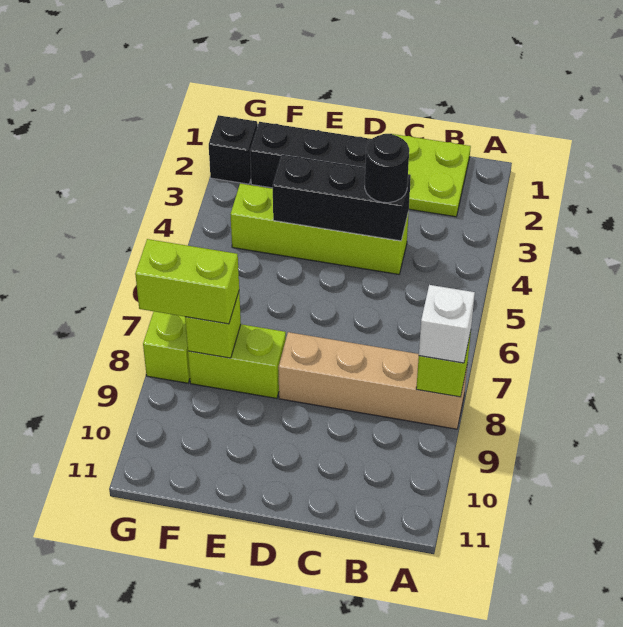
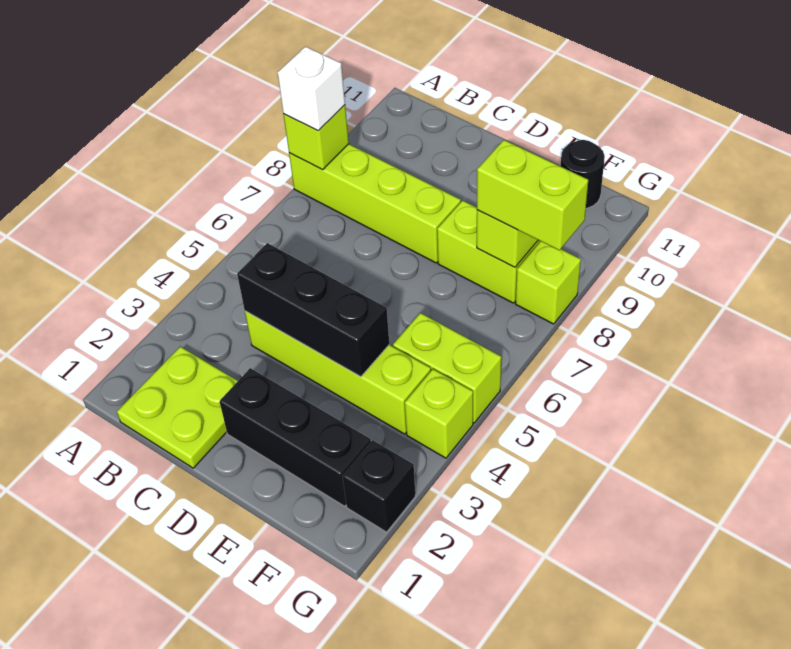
tan brick A8:D8 level 1 -> lime brick A8:D8 level 1
black round brick C4 level 3 -> black round brick F11 level 1
none -> lime brick F5:G5 level 1
none -> lime brick G4 level 1

